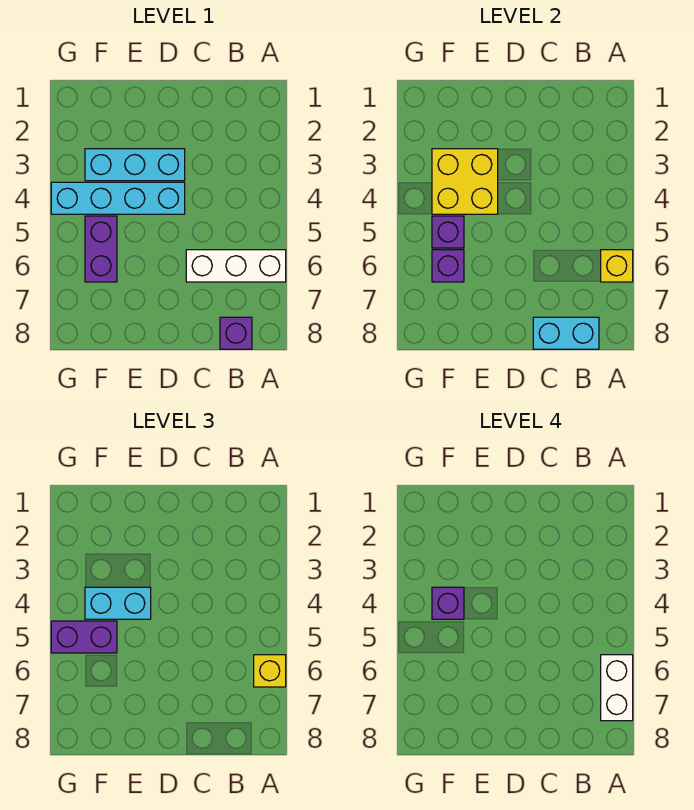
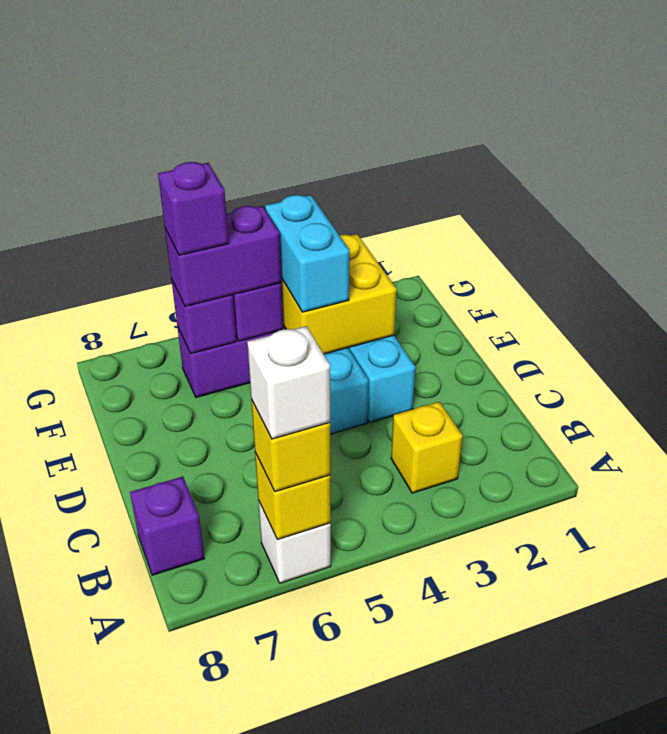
white brick A6:C6 level 1 -> white brick A6 level 1
white brick A6:A7 level 4 -> white brick A6 level 4
none -> yellow brick B3 level 1
cyan brick B8:C8 level 2 -> none
purple brick F4 level 4 -> purple brick F6 level 4
purple brick F5:G5 level 3 -> purple brick F5:F6 level 3

